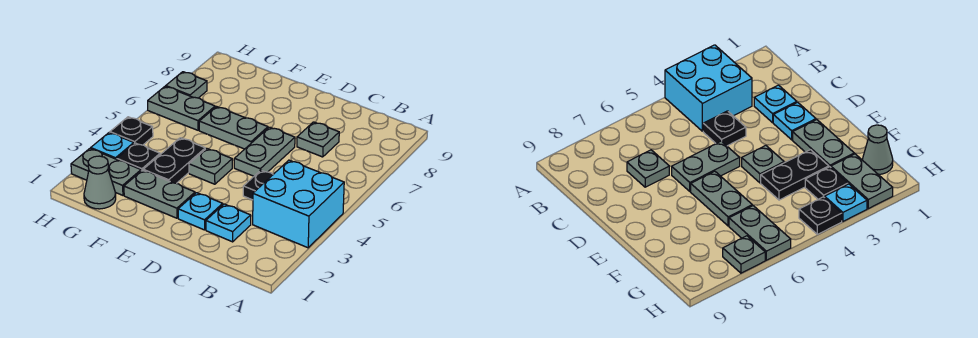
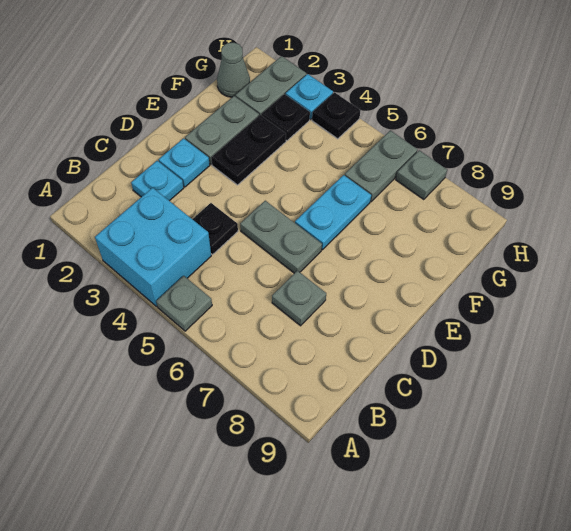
grey plate E4 level 1 -> grey plate A5 level 1
grey plate E6:F6 level 1 -> cyan plate E6:F6 level 1
black plate F3:F4 level 1 -> black plate E3:F3 level 1

